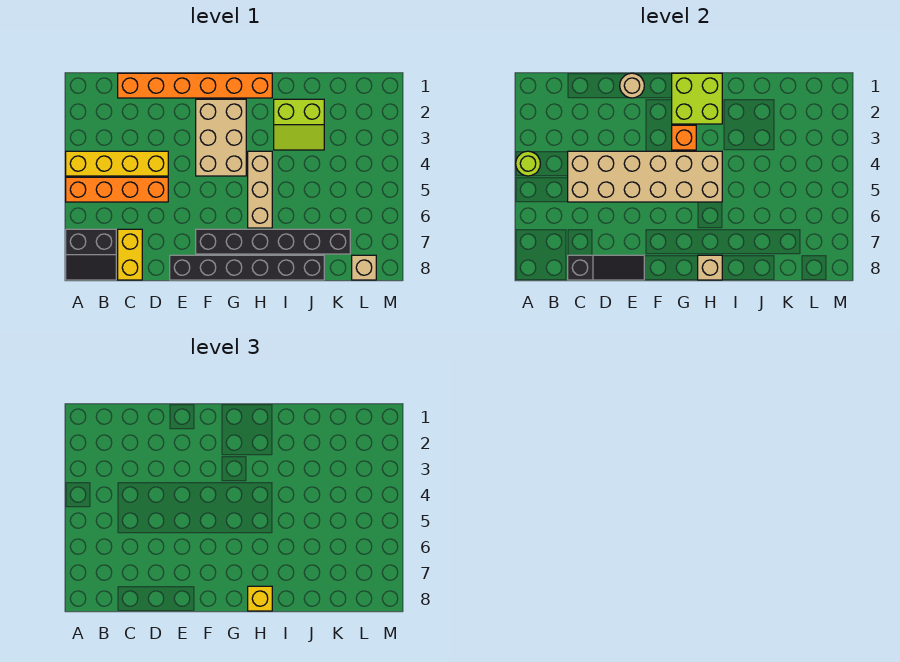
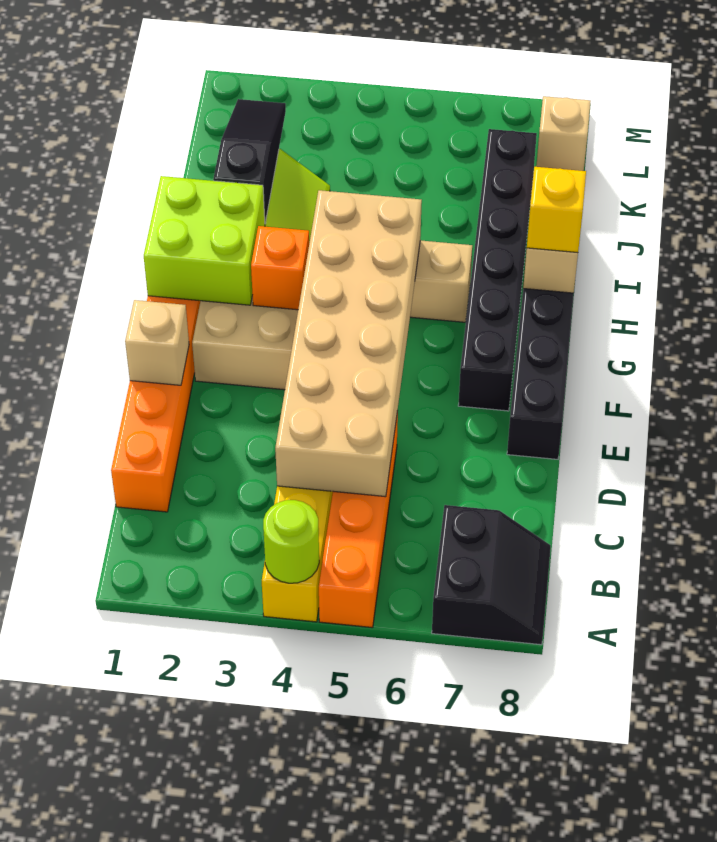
yellow brick C7:C8 level 1 -> none
black slope C8:E8 level 2 top C -> black slope I2:K2 level 2 top I
tan round brick E1 level 2 -> tan brick E1 level 2

